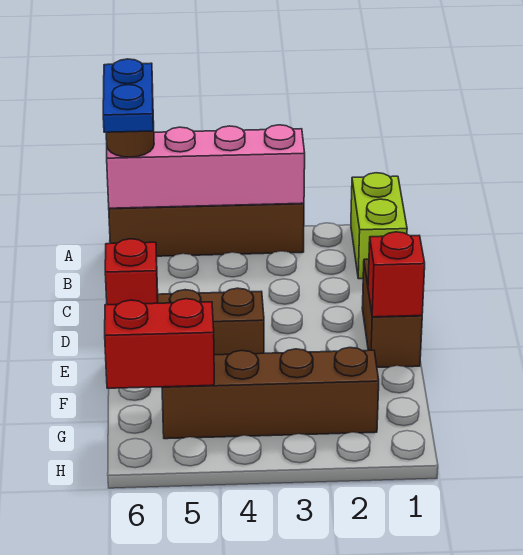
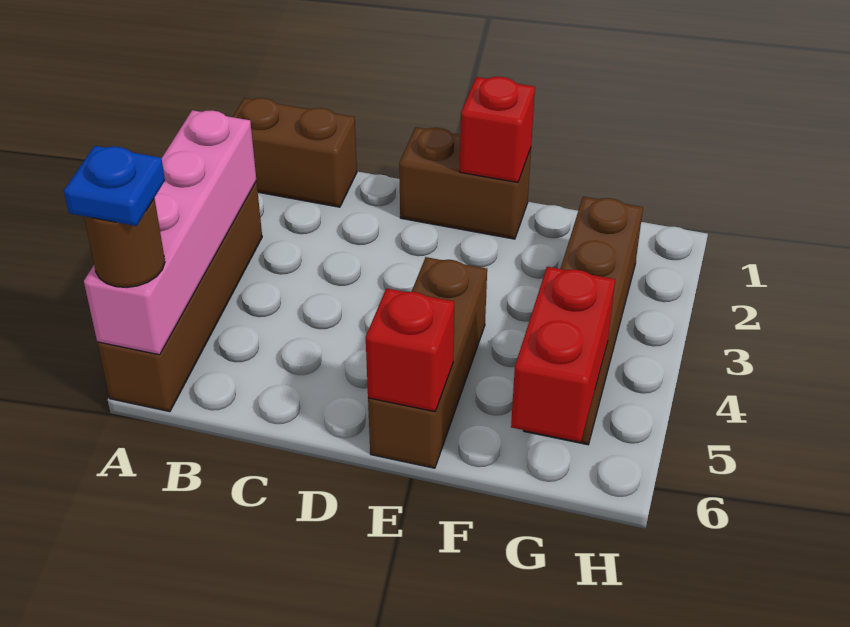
lime brick A1:B1 level 1 -> brown brick A1:B1 level 1
blue plate A6:B6 level 4 -> blue plate A6 level 4

